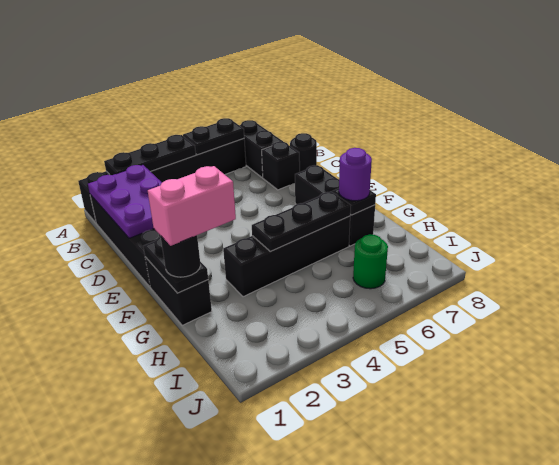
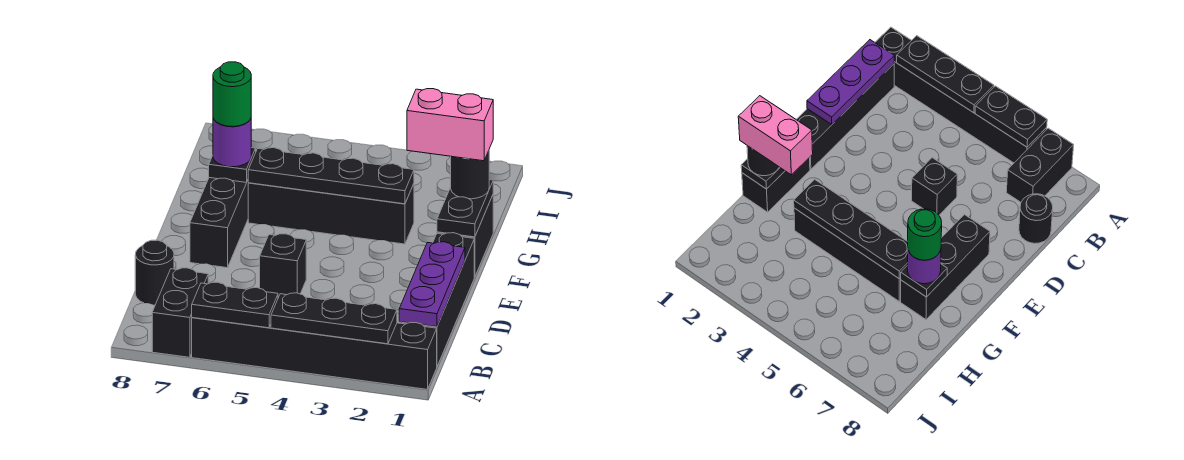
purple plate B1:D2 level 2 -> purple plate B1:D1 level 2
black brick C7 level 1 -> black brick D5 level 1
black plate G4:G6 level 2 -> black plate G3:G6 level 2
green round brick I6 level 1 -> green round brick G7 level 4

